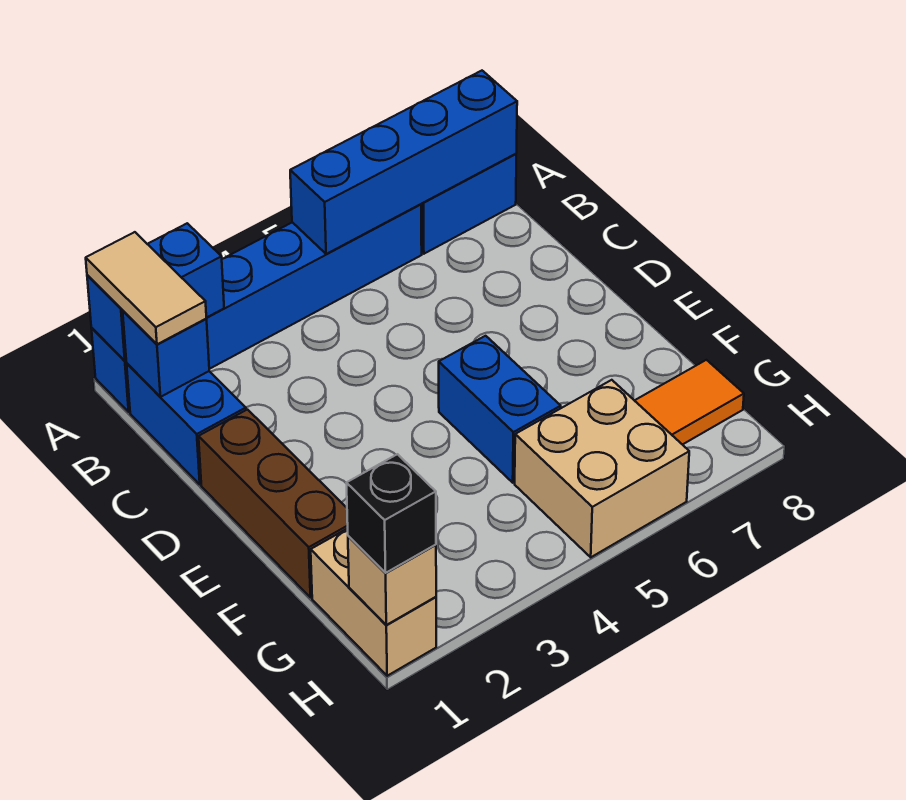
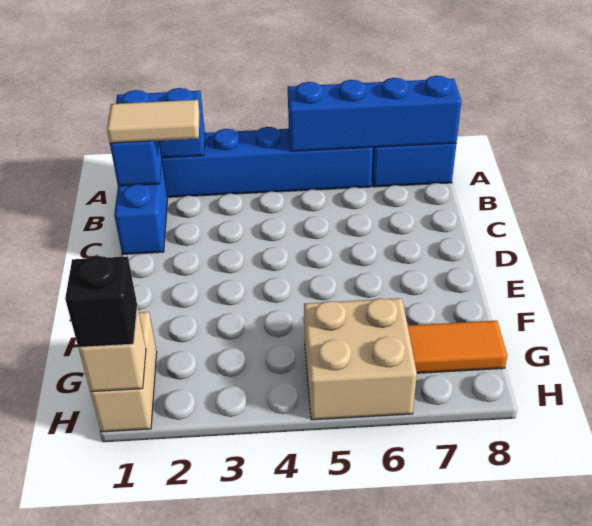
tan tile A1:B1 level 3 -> tan tile B1:B2 level 3
brown brick D1:F1 level 1 -> none
blue brick E5:F5 level 1 -> none

